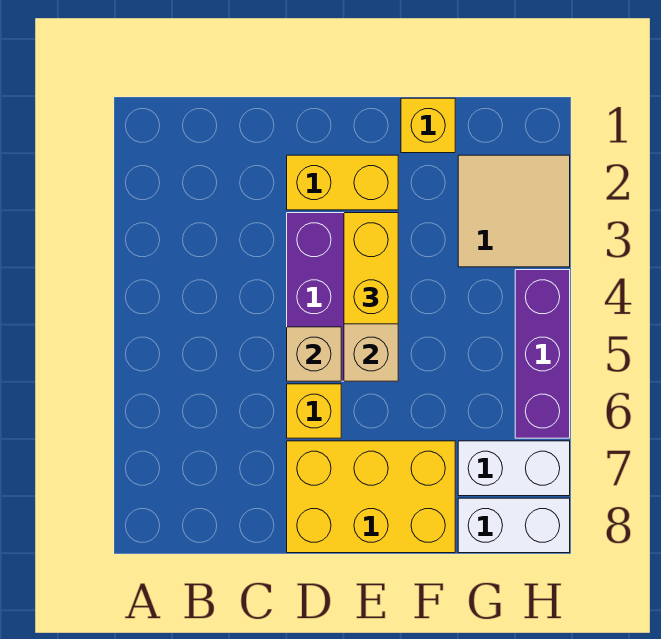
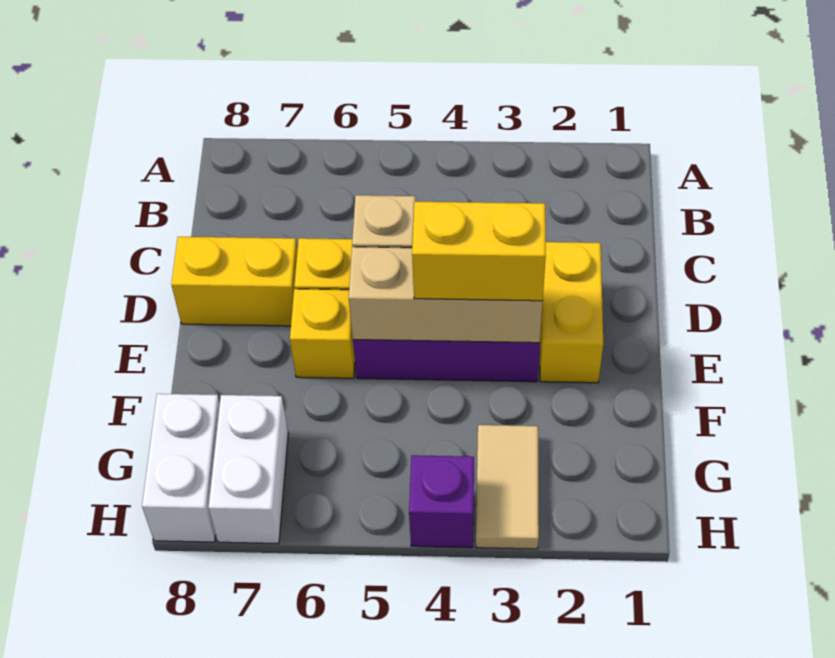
yellow brick D7:F8 level 1 -> yellow brick D7:D8 level 1
yellow brick F1 level 1 -> yellow brick E6 level 1
tan tile G2:H3 level 1 -> tan tile G3:H3 level 1
purple brick H4:H6 level 1 -> purple brick H4 level 1

